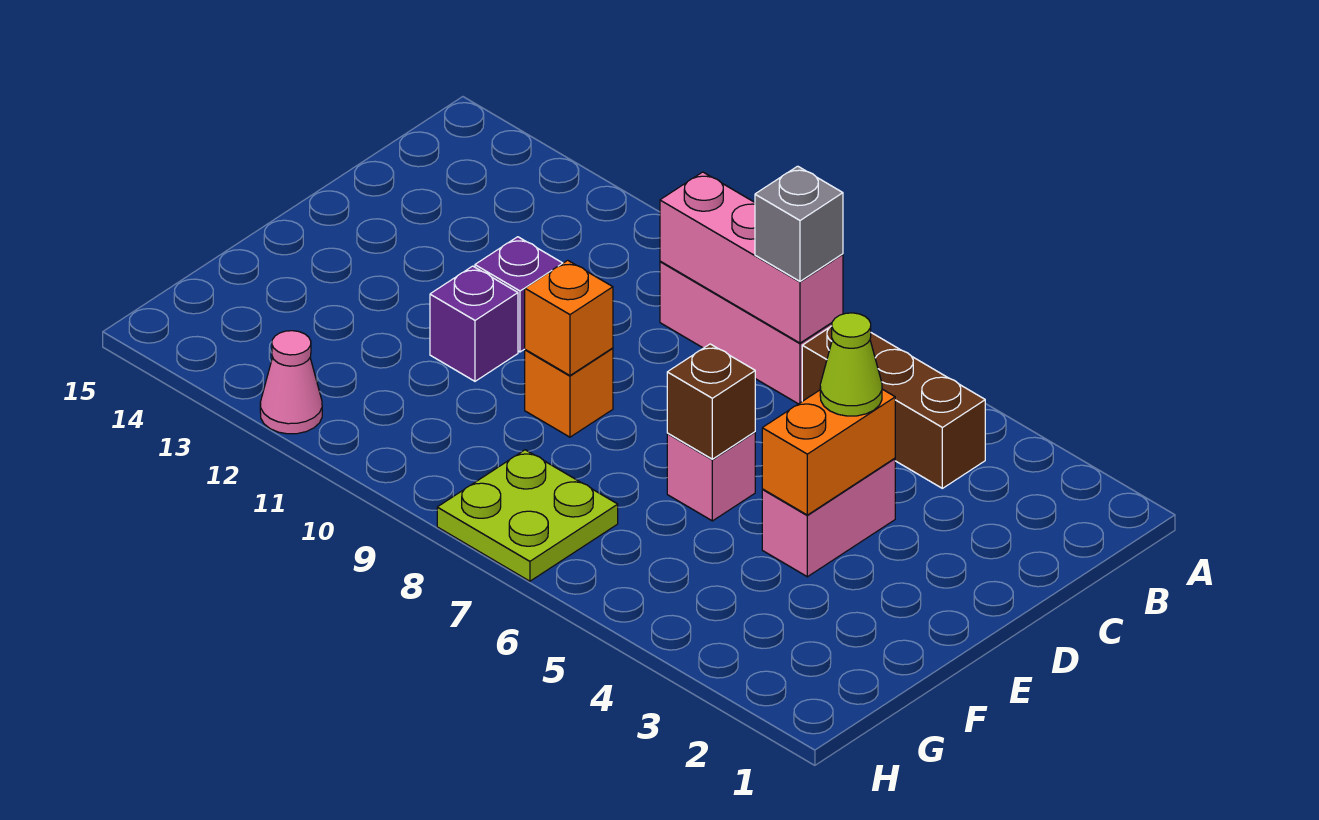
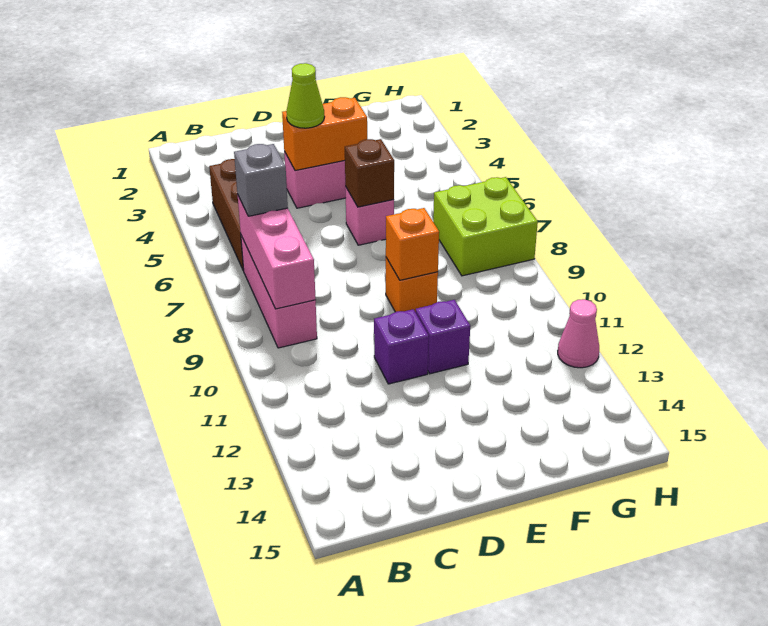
lime plate G7:H8 level 1 -> lime brick G7:H8 level 1

